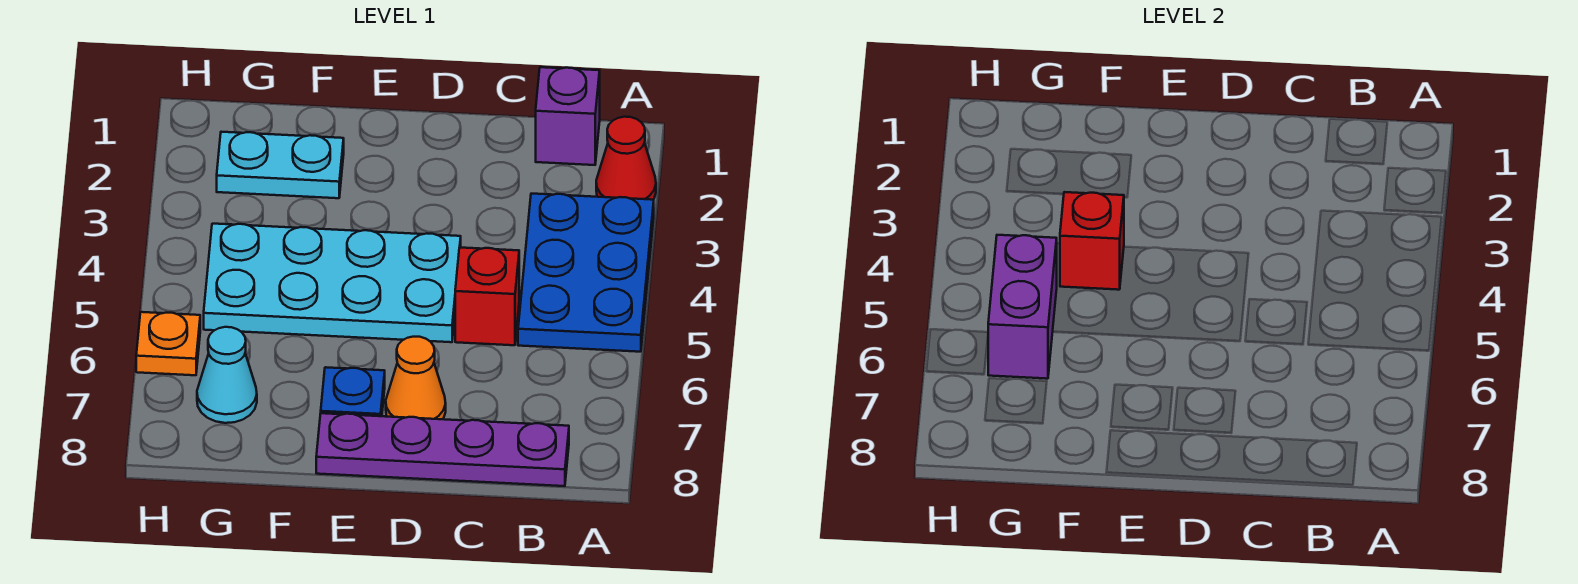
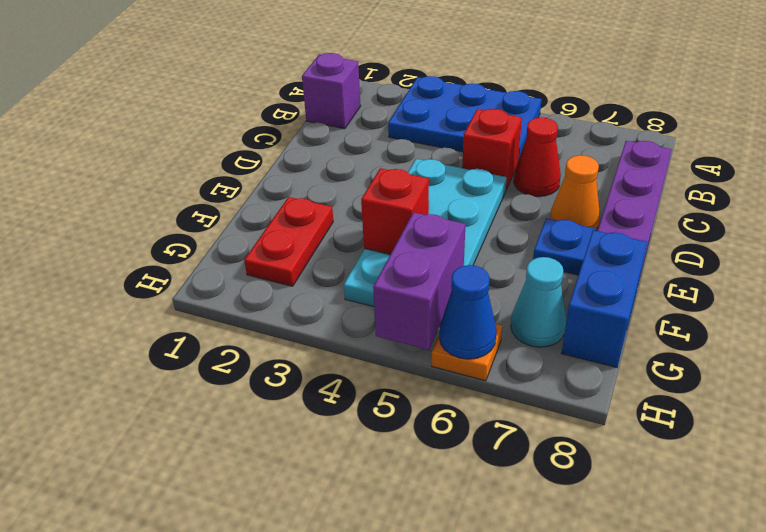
red cone A2 level 1 -> red cone C6 level 1
cyan plate F2:G2 level 1 -> red plate F2:G2 level 1
none -> blue brick F8:G8 level 1
purple brick G5:G6 level 2 -> purple brick G5:H5 level 2
none -> blue cone H6 level 2

